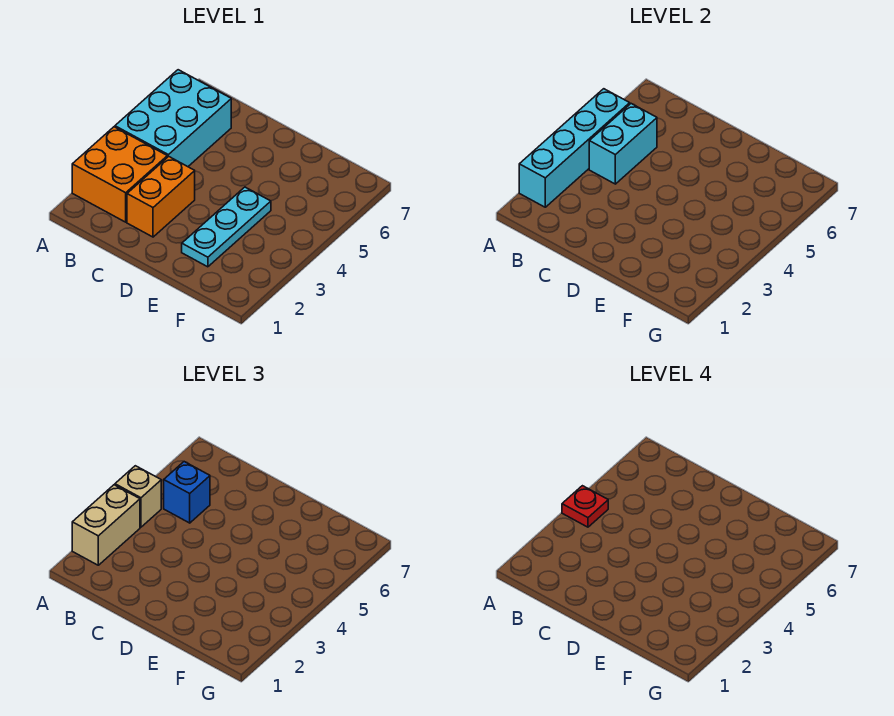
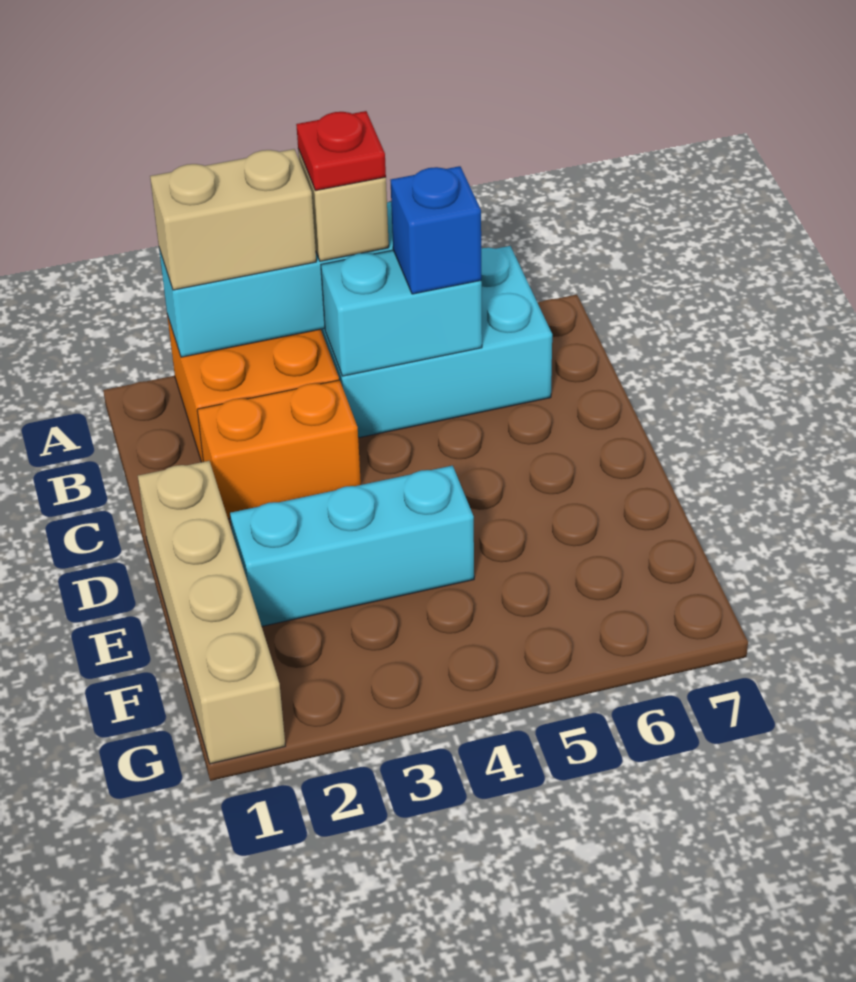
none -> tan brick D1:G1 level 1
cyan plate E2:E4 level 1 -> cyan brick E2:E4 level 1

